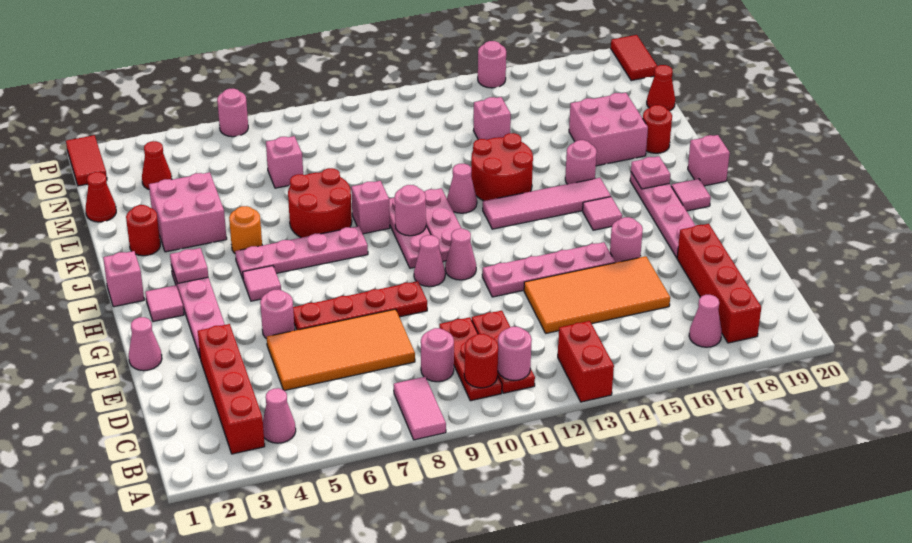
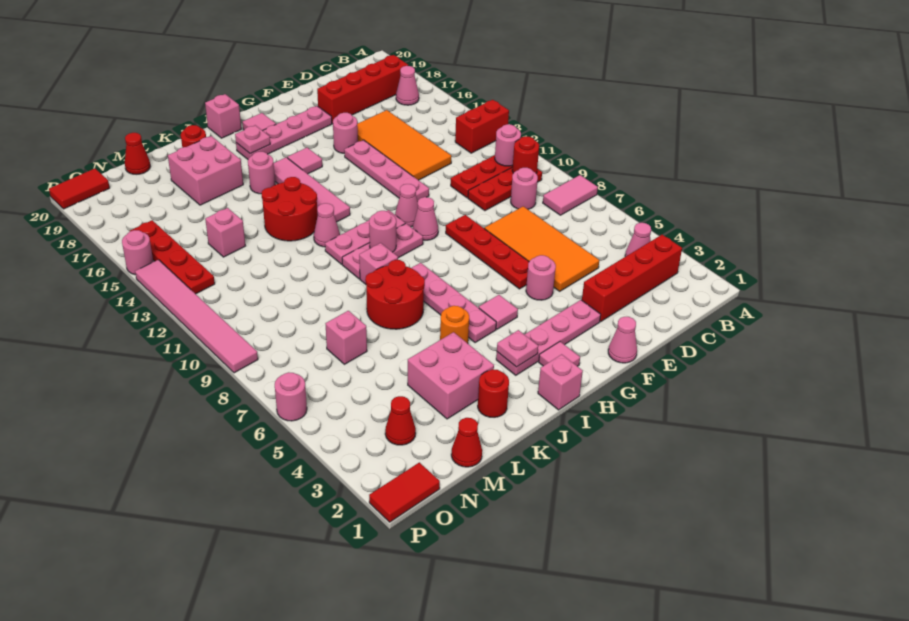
none -> red plate O13:O16 level 1
none -> pink tile P9:P14 level 1

